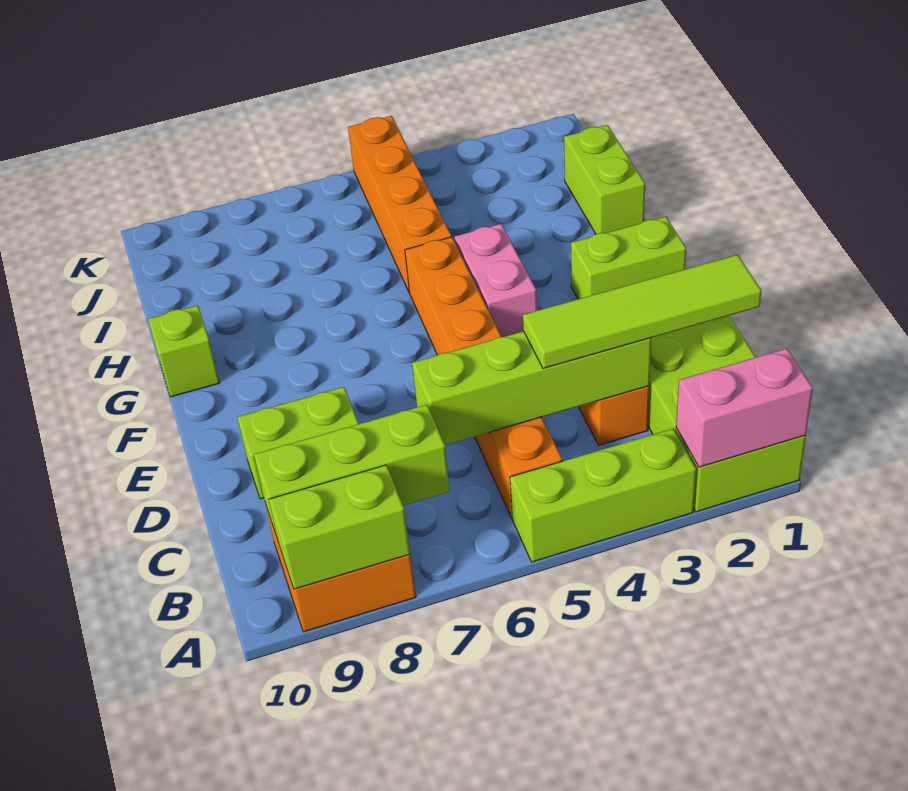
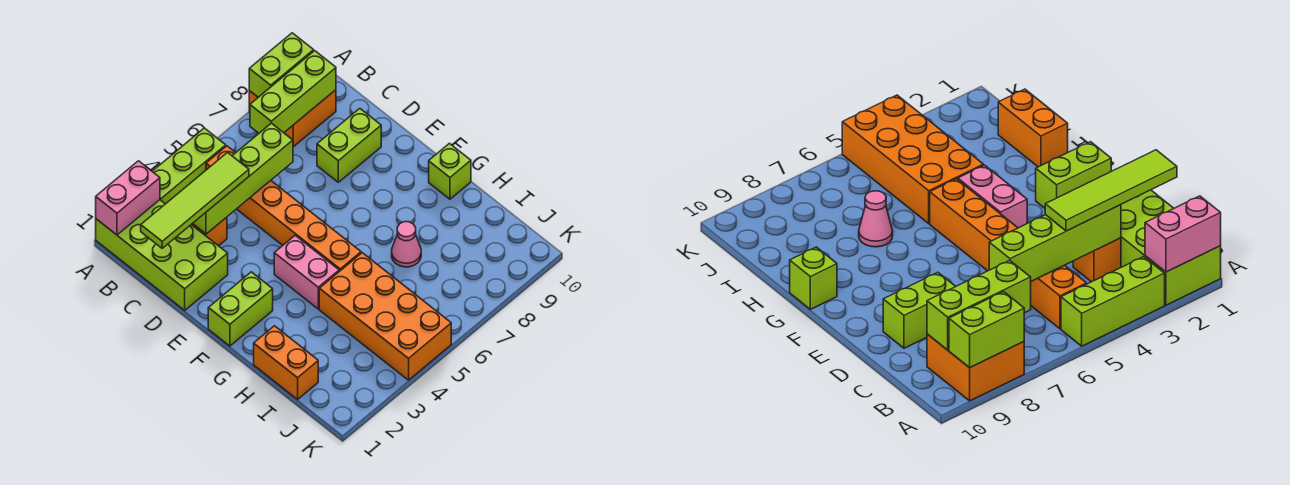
lime brick H1:I1 level 1 -> orange brick H1:I1 level 1
orange brick H5:K5 level 1 -> orange brick H4:K5 level 1
none -> pink cone H7 level 1

